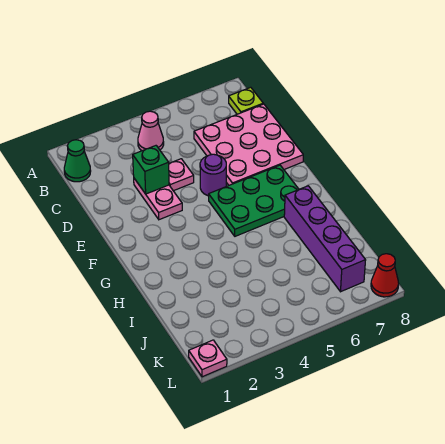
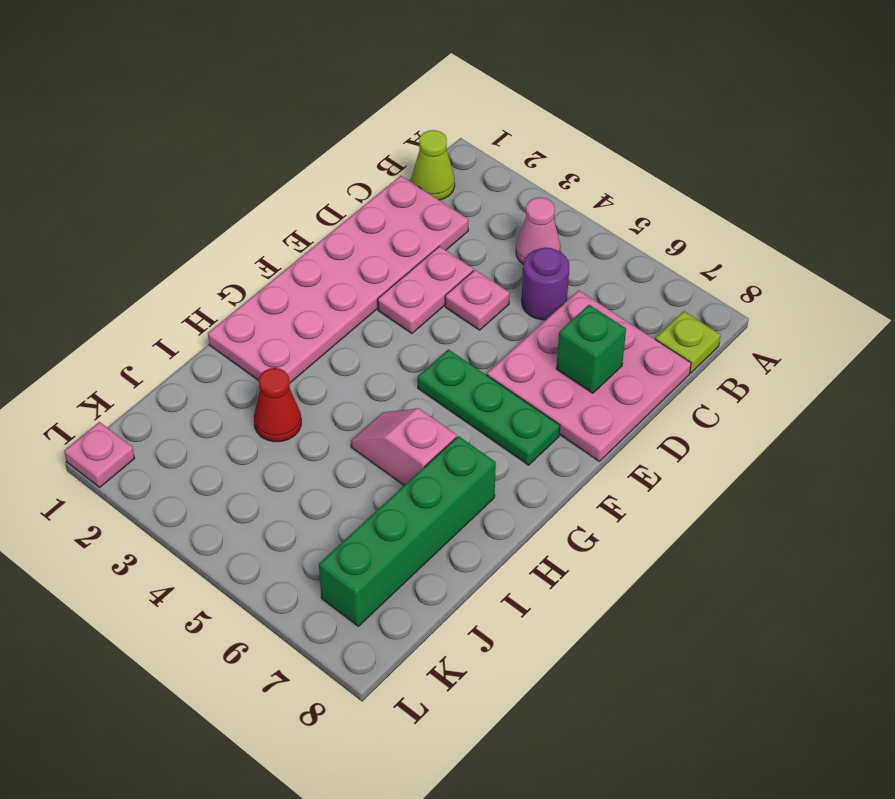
green cone B1 level 1 -> lime cone B1 level 1
none -> pink plate C1:H2 level 1
green brick D3 level 2 -> green brick D7 level 2
purple round brick E5 level 1 -> purple round brick C5 level 1
green plate F5:G7 level 1 -> green plate F5:F7 level 1
none -> pink slope H5:H6 level 1 top 6
purple brick H7:K7 level 1 -> green brick H7:K7 level 1
red cone L8 level 1 -> red cone I3 level 1

